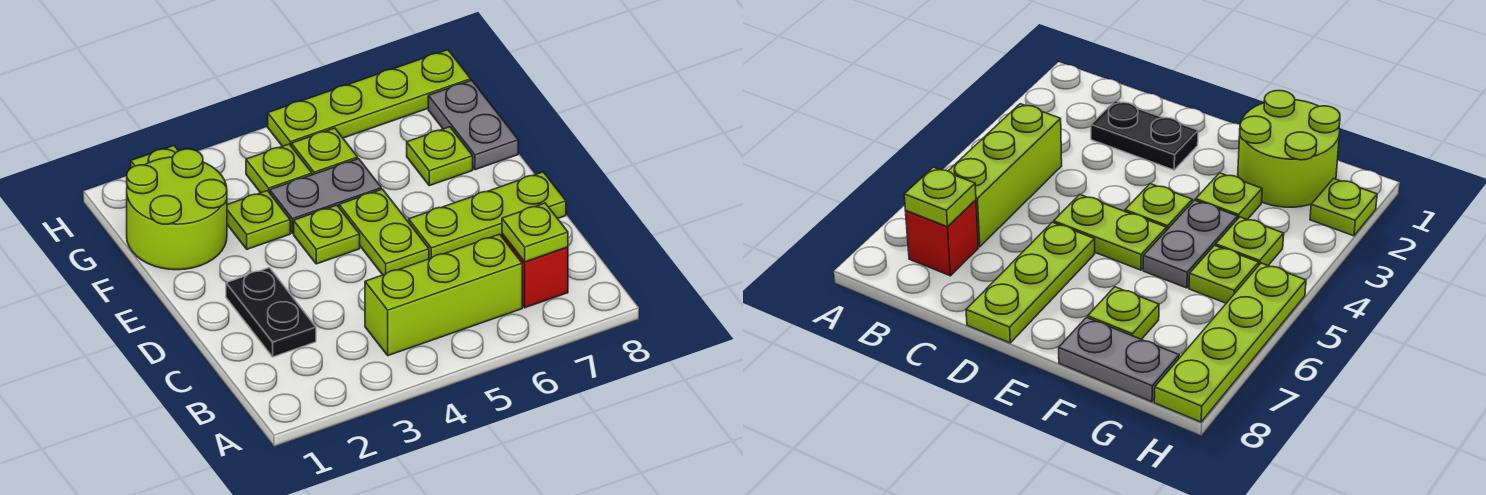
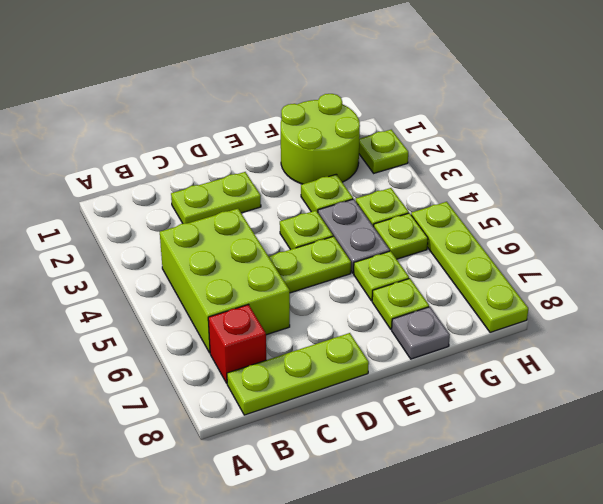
lime brick B4:B6 level 1 -> lime brick B4:C6 level 1
lime plate B7 level 2 -> lime plate F6 level 1
black plate C2:D2 level 1 -> lime plate C2:D2 level 1
lime plate D6:D8 level 1 -> lime plate B8:D8 level 1
grey plate F8:G8 level 1 -> grey plate F8 level 1

